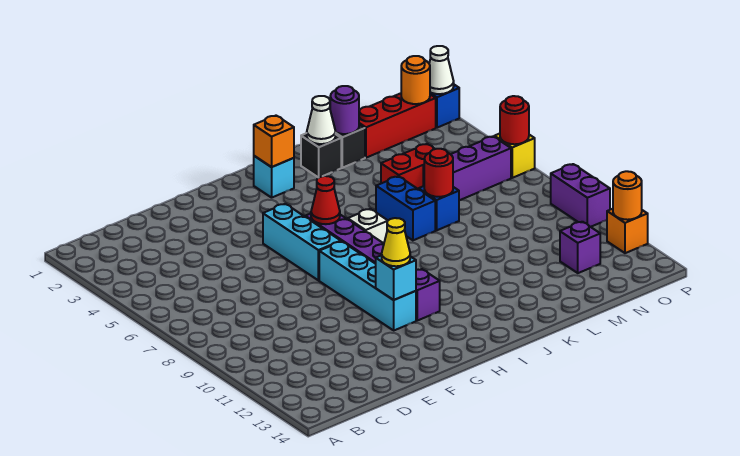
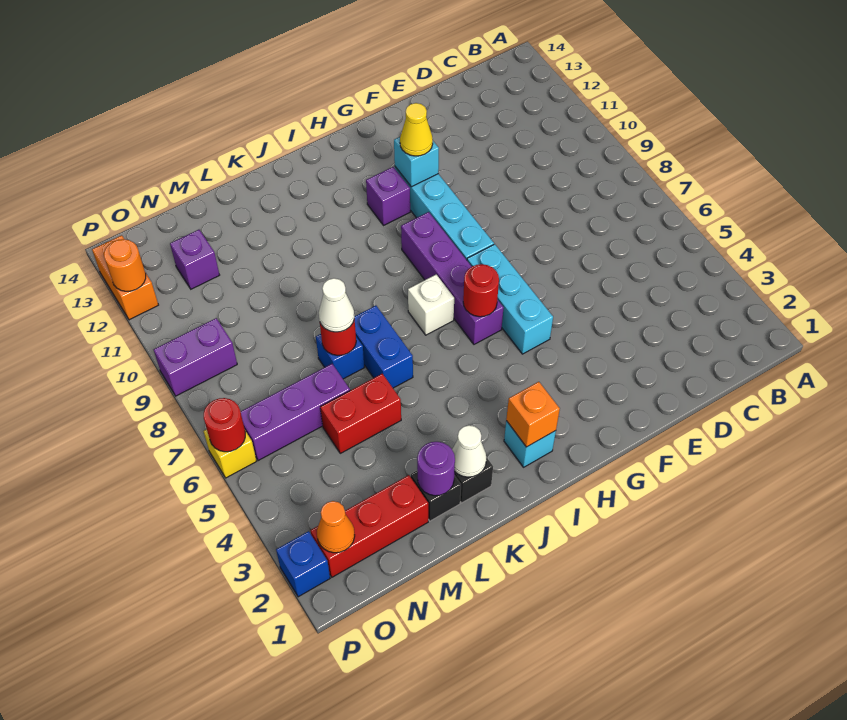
red cone H6 level 2 -> red round brick H6 level 2
orange round brick O2 level 2 -> orange cone O2 level 2
white cone P2 level 2 -> white cone L7 level 3
purple brick P9:P10 level 1 -> purple brick O9:P9 level 1
orange brick P12 level 1 -> orange brick P12:P13 level 1

